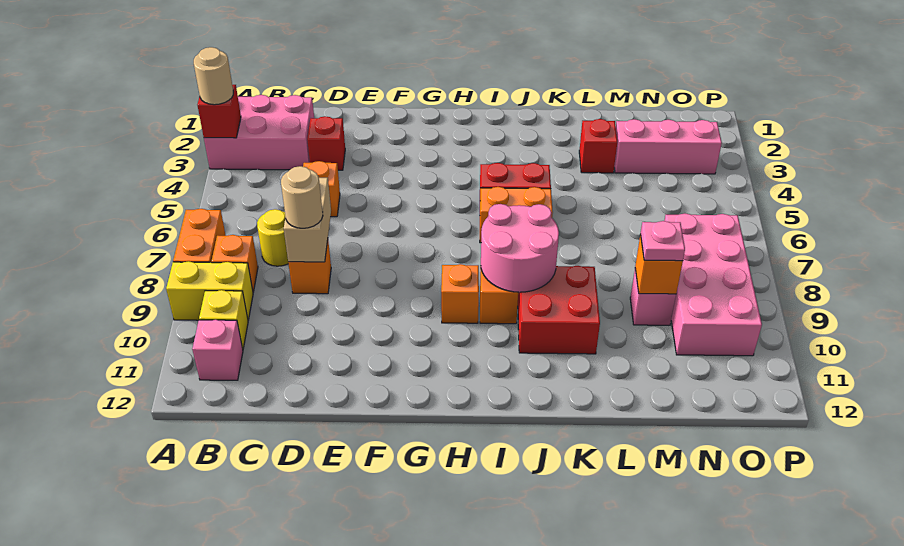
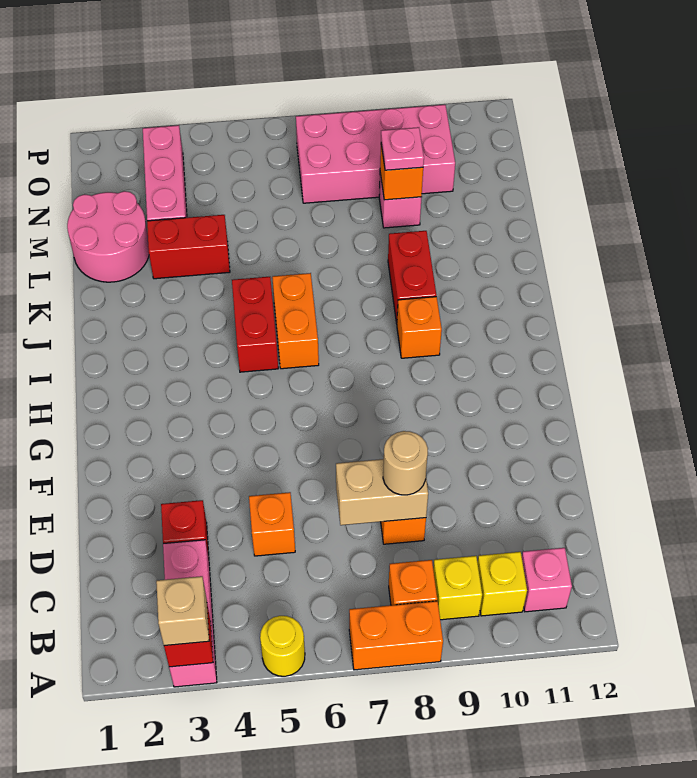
pink brick A2:C3 level 1 -> pink brick A3:C3 level 1
tan round brick A3 level 3 -> tan brick A3 level 3
yellow brick A9:B9 level 1 -> yellow brick B9 level 1
yellow round brick C7 level 1 -> yellow round brick A5 level 1
orange brick H9 level 1 -> none
pink round brick I8:J9 level 2 -> pink round brick L1:M2 level 1
red brick J9:K10 level 1 -> red brick J9:K9 level 1
red brick L3 level 1 -> red brick L3:L4 level 1

